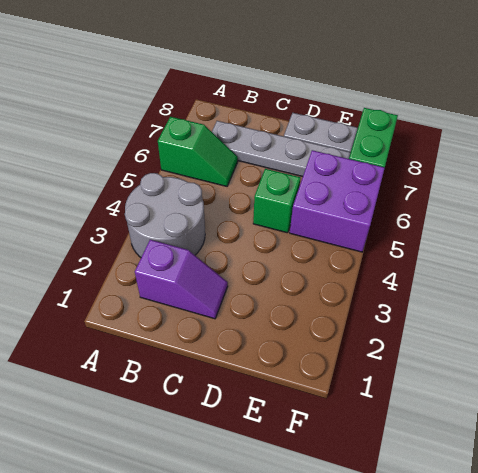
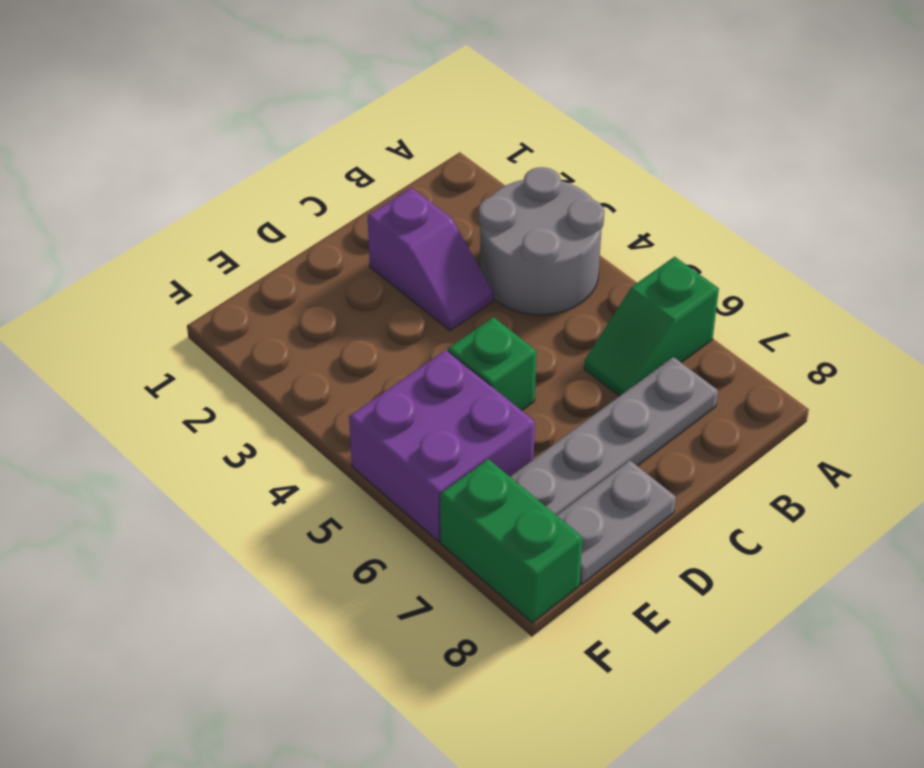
purple slope B2:C2 level 1 top B -> purple slope C2:C3 level 1 top 2

